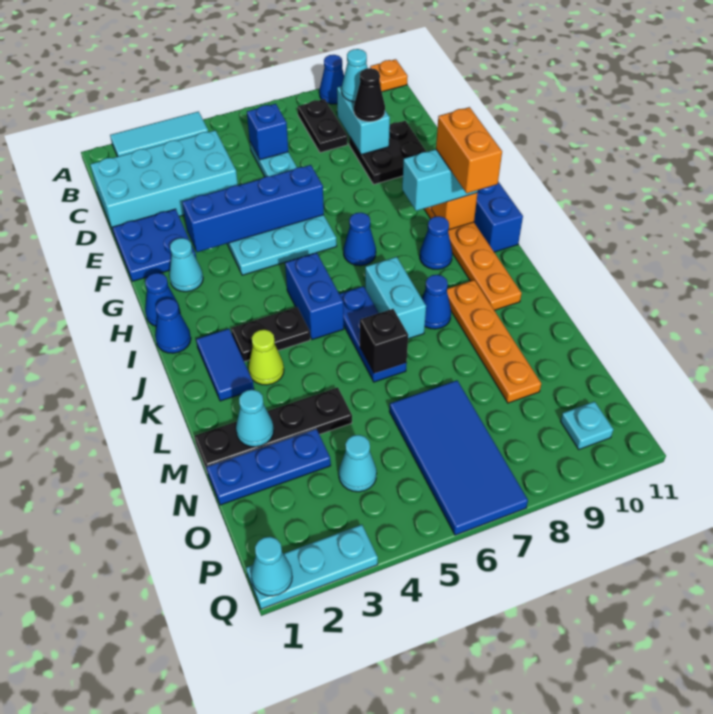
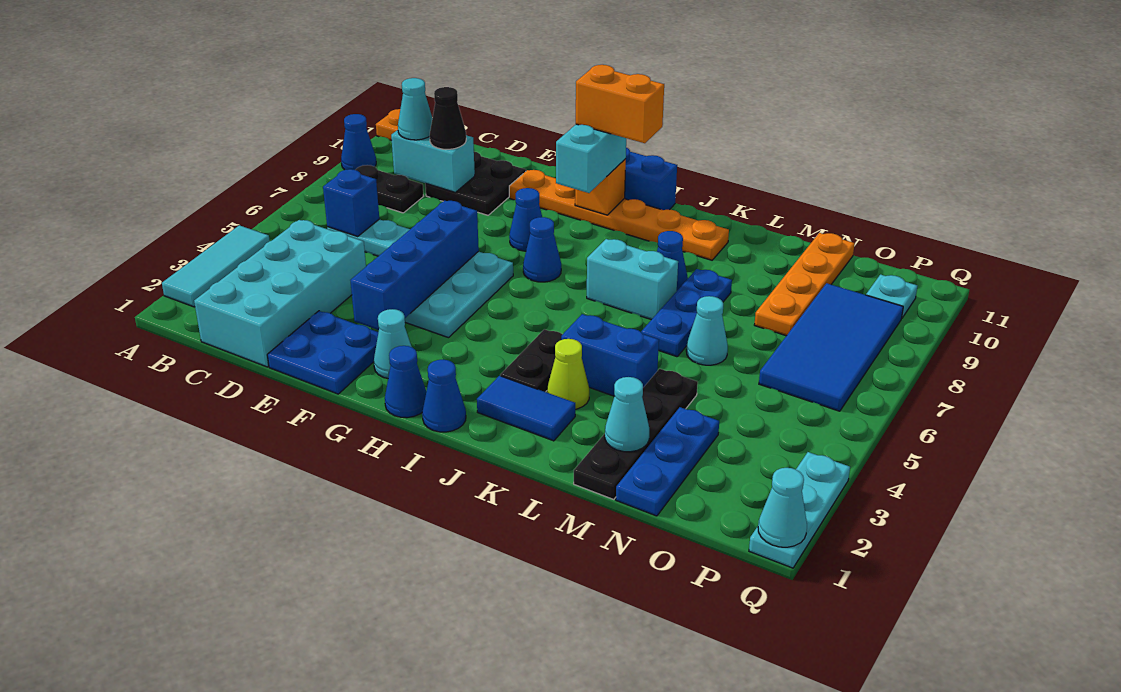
blue brick I5:J5 level 1 -> blue brick K4:L4 level 1
blue cone I9 level 1 -> blue cone G8 level 1
blue plate J6:L6 level 1 -> blue plate L6:L8 level 1
orange plate K9:N9 level 1 -> orange plate N8:N11 level 1
black brick L6 level 2 -> none
blue tile N6:Q7 level 1 -> blue tile O6:P9 level 1
cyan cone O4 level 1 -> cyan cone M6 level 1

